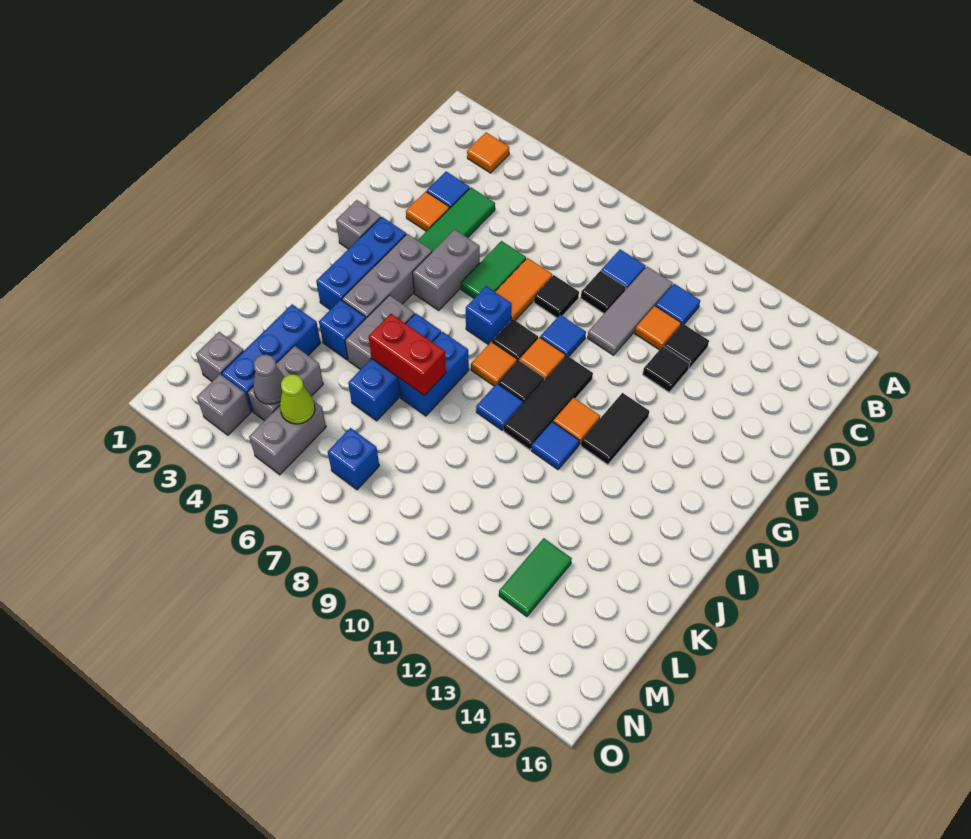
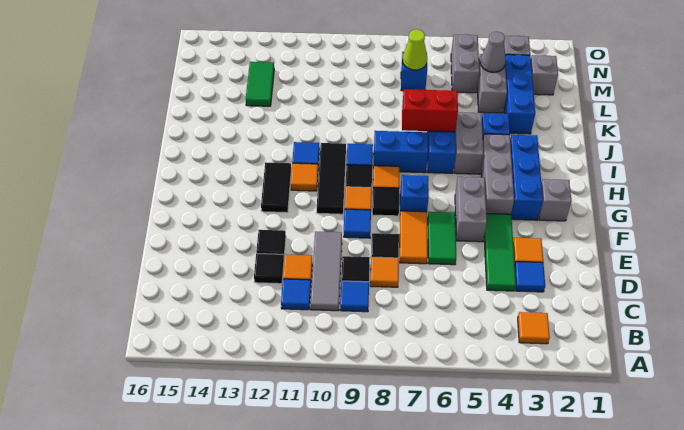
none -> orange tile D8 level 1
blue brick I7:J7 level 1 -> blue brick I7:I8 level 1
lime cone M5 level 2 -> lime cone M7 level 2

